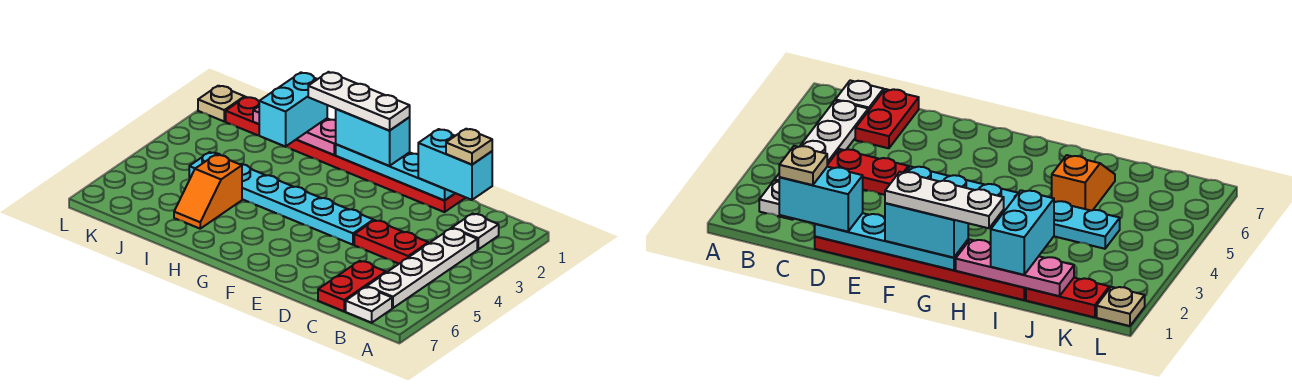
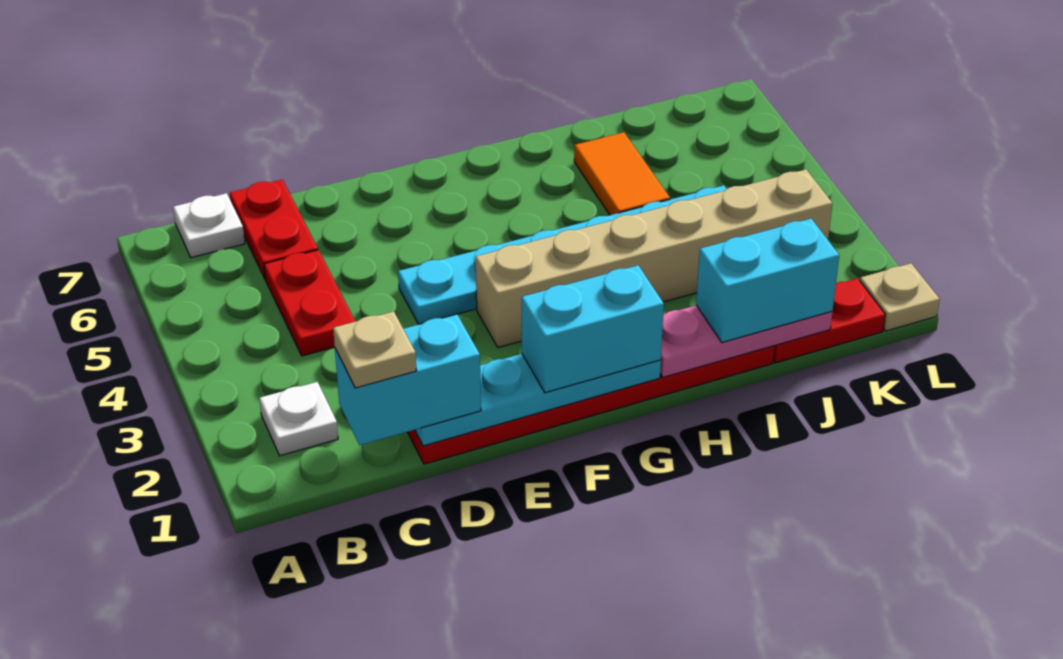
white plate B3:B6 level 1 -> none
red plate C4:D4 level 1 -> red plate C4:C5 level 1
white plate F1:H1 level 4 -> none
none -> tan brick F3:K3 level 1
cyan brick I1:I2 level 3 -> cyan brick I1:J1 level 3
orange slope I5:I6 level 1 top 5 -> orange tile I5:I6 level 1

